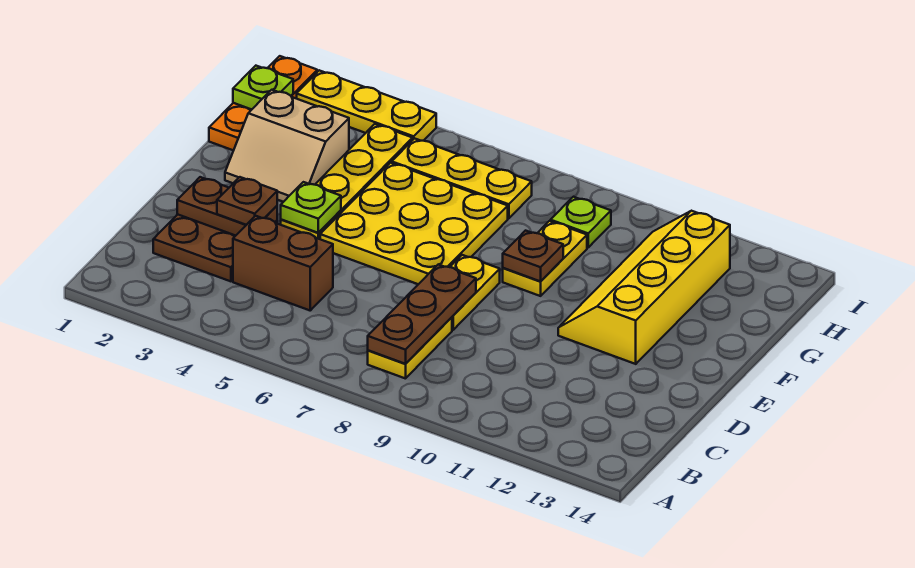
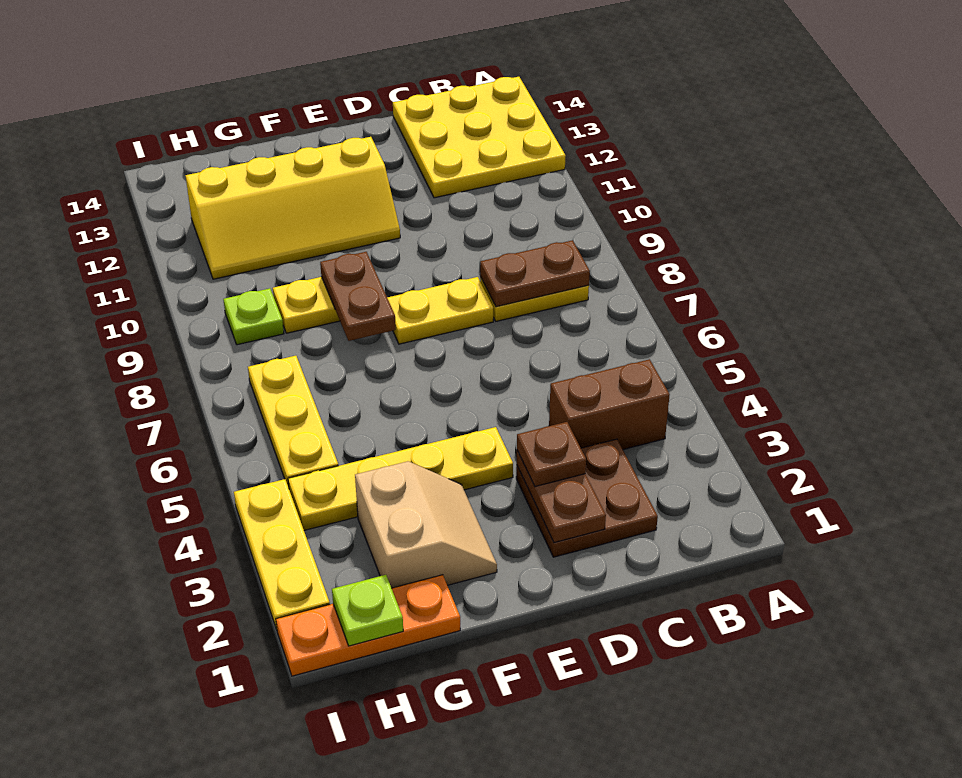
brown plate B8:D8 level 2 -> brown plate B8:C8 level 2
brown brick C4:C5 level 1 -> brown brick B4:C4 level 1
lime plate E4 level 2 -> none
yellow plate E5:G7 level 1 -> yellow plate A12:C14 level 1
brown plate F9 level 2 -> brown plate F8:F9 level 2

